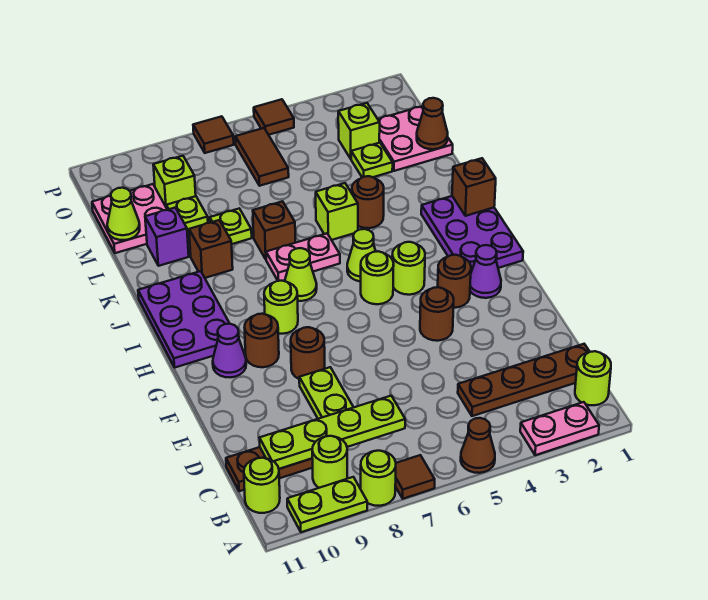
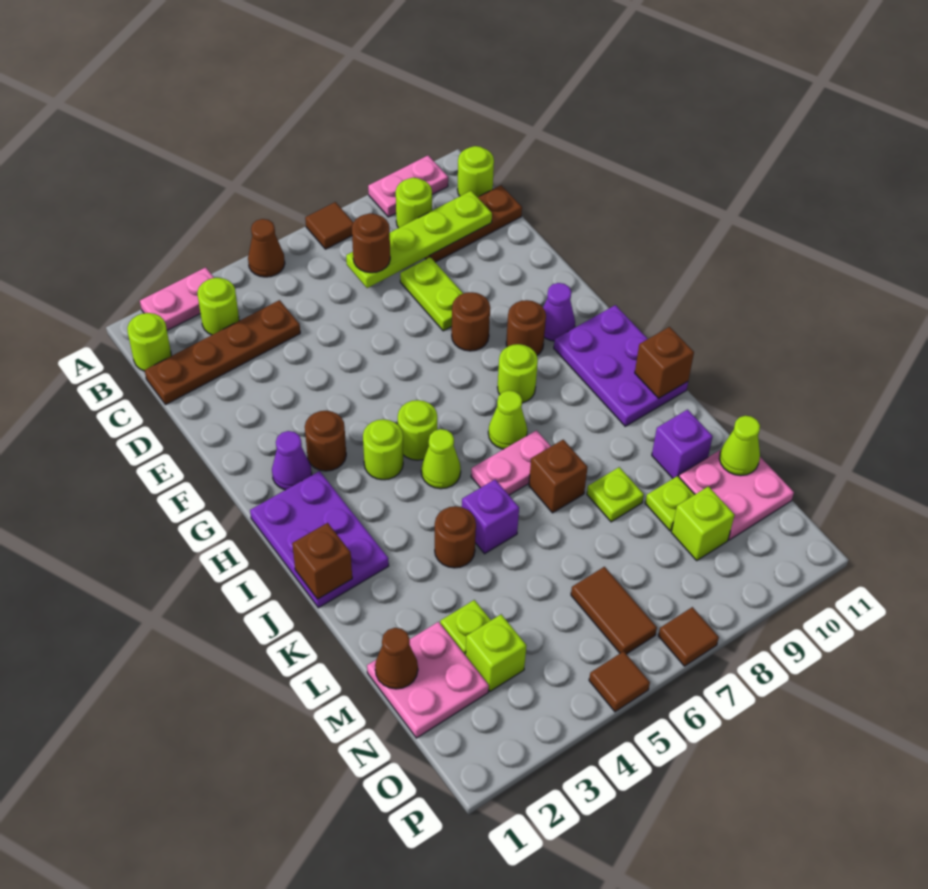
lime round brick A8 level 1 -> lime round brick B3 level 1
lime plate A9:A10 level 1 -> pink plate A9:A10 level 1
brown round brick F4 level 1 -> brown round brick C7 level 3
lime brick K5 level 1 -> purple brick K5 level 1
brown brick K9 level 1 -> brown brick J11 level 2

